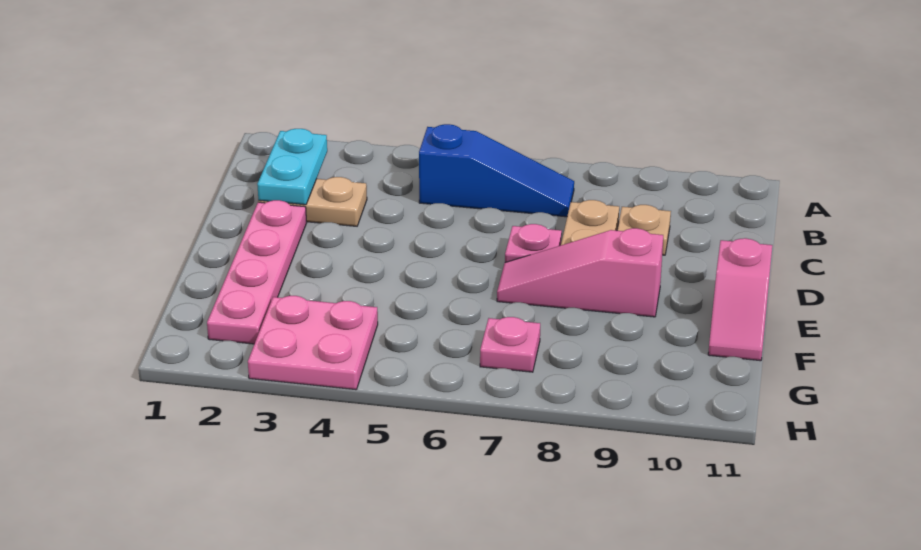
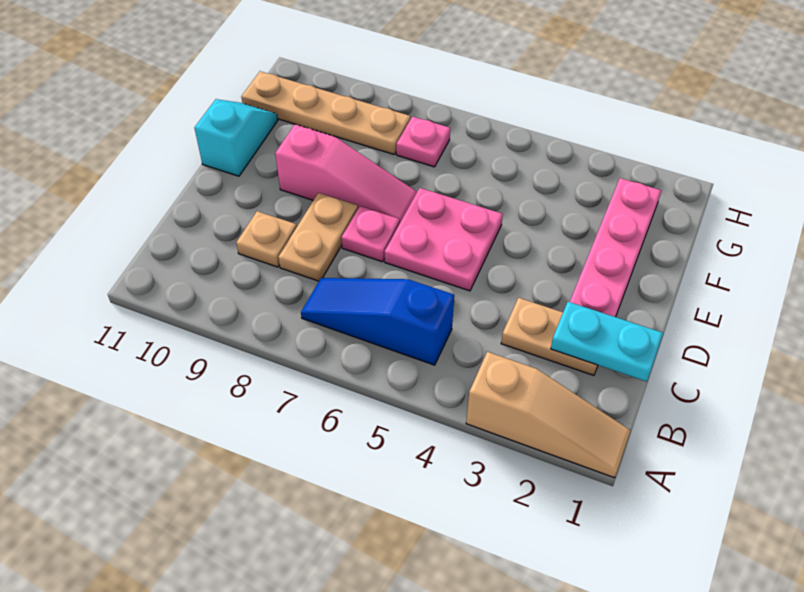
none -> tan slope A1:A3 level 1 top 3
cyan plate B2:C2 level 2 -> cyan plate C1:C2 level 2
pink slope E11:F11 level 1 top E -> cyan slope E11:F11 level 1 top E
pink plate G3:H4 level 1 -> pink plate D5:E6 level 1
none -> tan plate G8:G11 level 1

